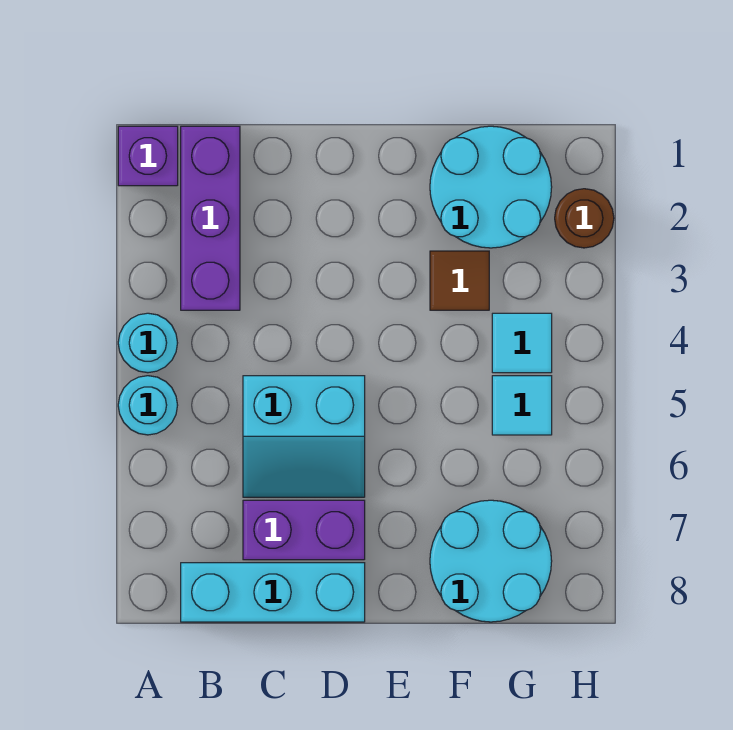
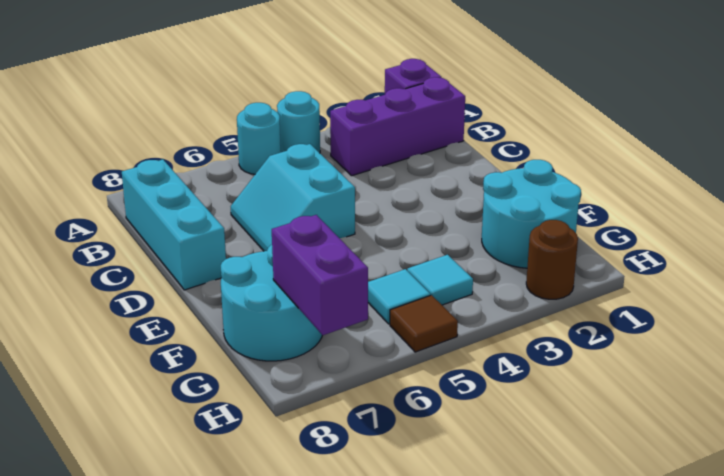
purple brick C7:D7 level 1 -> purple brick G7:H7 level 2
brown tile F3 level 1 -> brown tile H5 level 1

